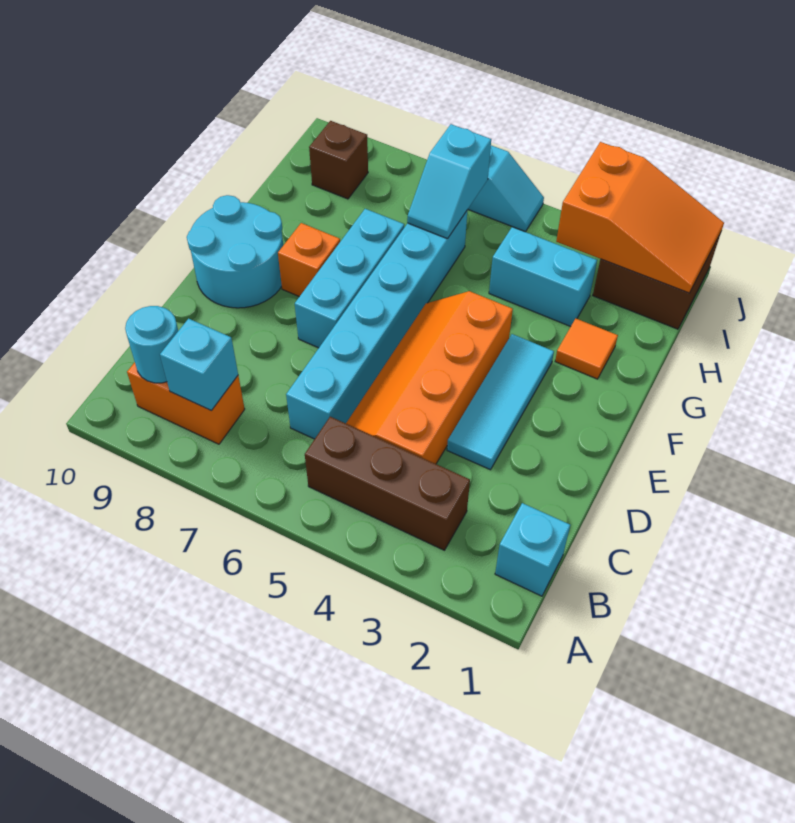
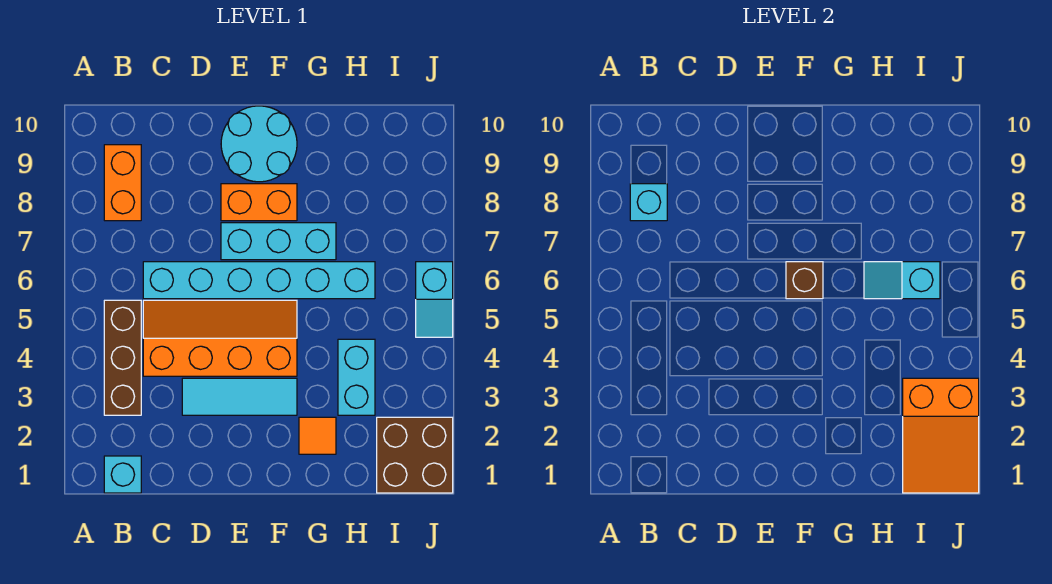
cyan round brick B9 level 2 -> none
orange brick F8 level 1 -> orange brick E8:F8 level 1
brown brick I9 level 1 -> brown brick F6 level 2

